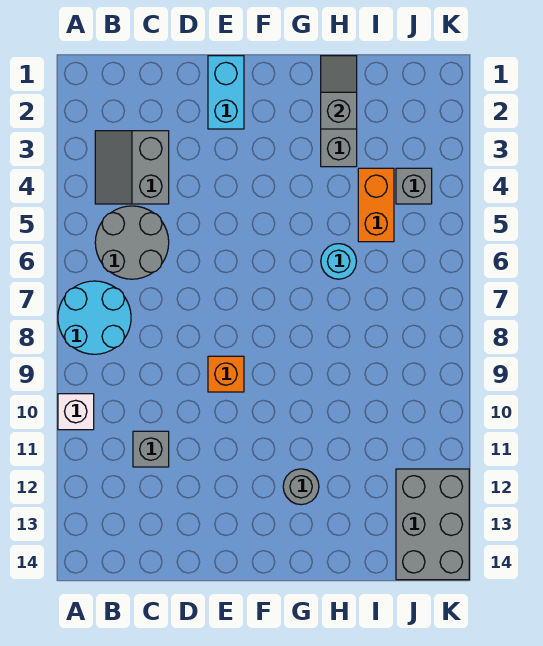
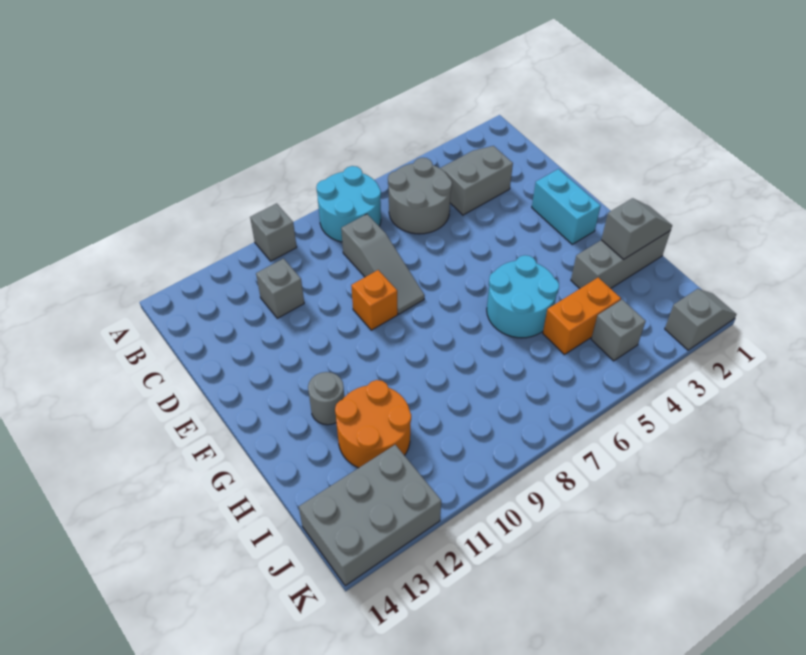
white brick A10 level 1 -> grey brick A10 level 1
none -> grey slope C8:E8 level 1 top C
cyan brick E1:E2 level 1 -> cyan brick E2:F2 level 1
cyan round brick H6 level 1 -> cyan round brick G5:H6 level 1
none -> orange round brick H11:I12 level 1
none -> grey slope K1:K2 level 1 top 2

